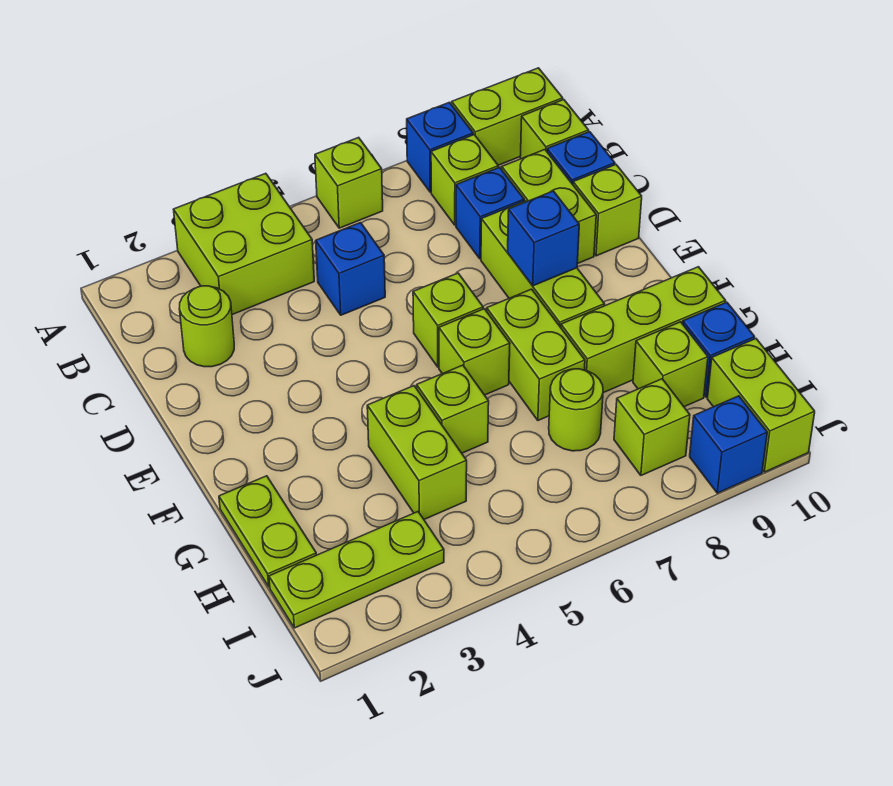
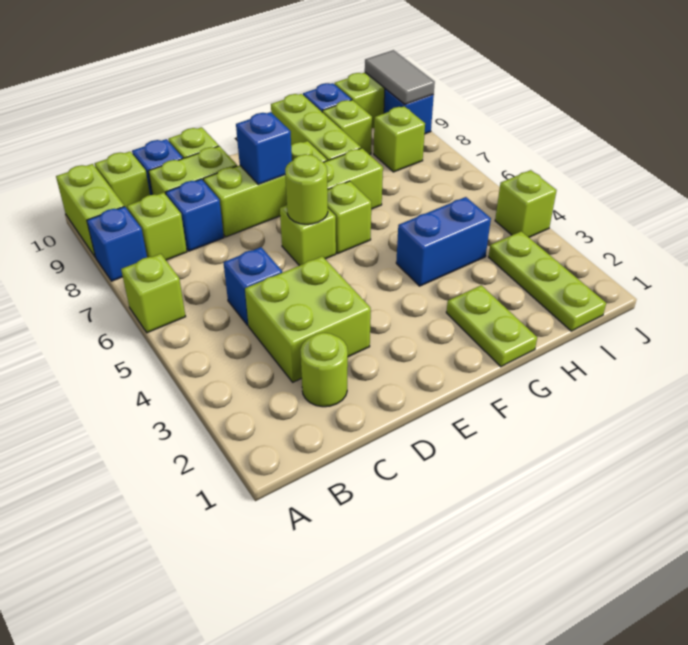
lime brick A3:B4 level 1 -> lime brick C3:D4 level 1
lime plate G1:H1 level 1 -> lime plate G1:G2 level 1
lime brick G4:H4 level 1 -> blue brick G4:H4 level 1
lime brick G5 level 1 -> lime brick J4 level 1
lime round brick H7 level 1 -> lime round brick E6 level 2
none -> grey tile J9:J10 level 2

